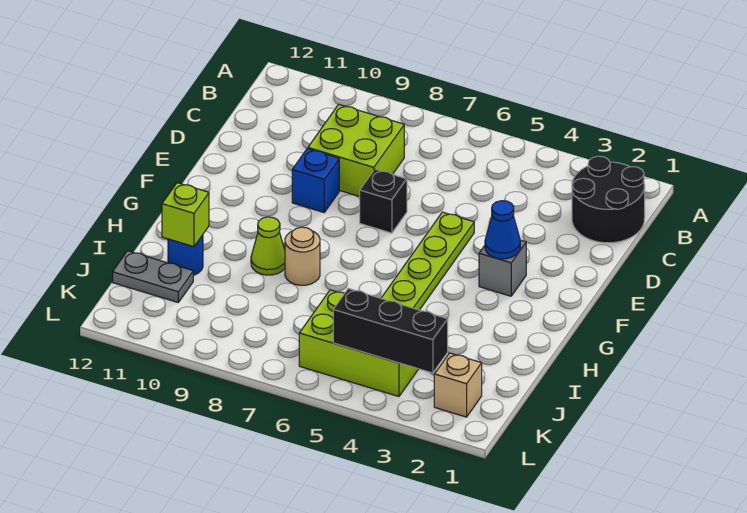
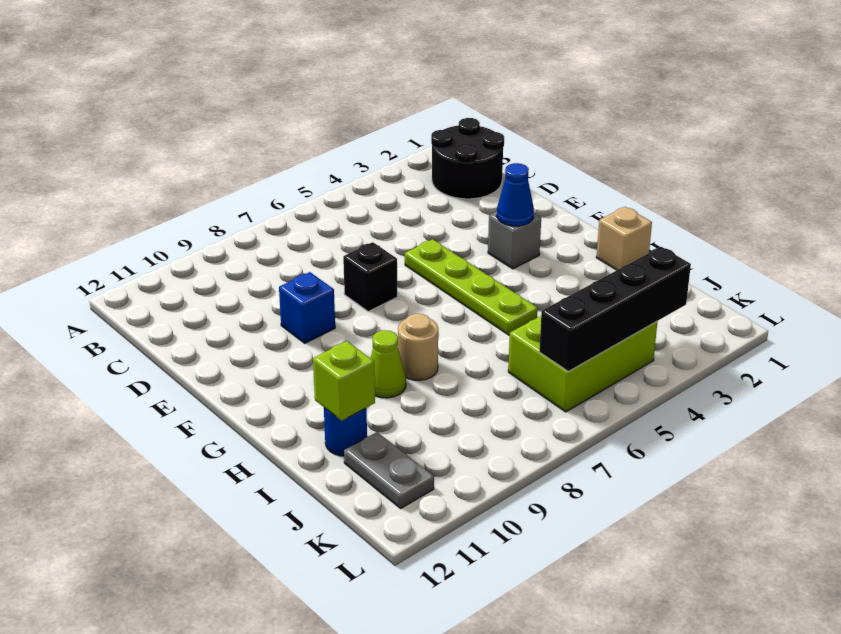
lime brick C8:D9 level 1 -> none
grey plate J11:J12 level 1 -> grey plate J11:K11 level 1
tan brick K2 level 1 -> tan brick H1 level 1
black brick K3:K5 level 2 -> black brick K3:K6 level 2

